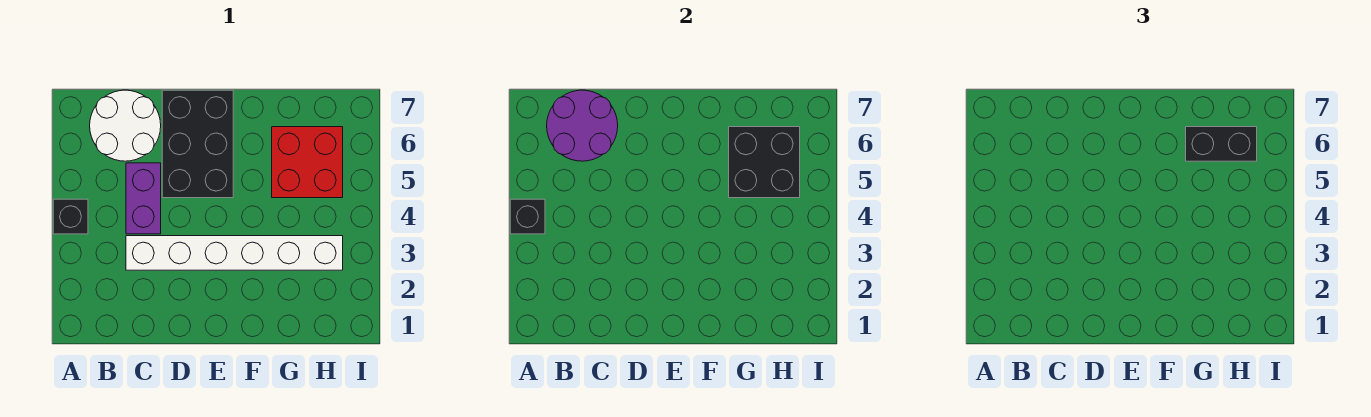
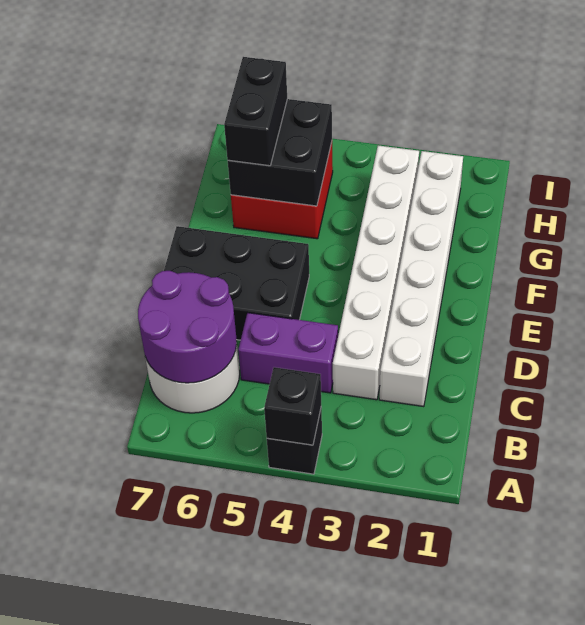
none -> white brick C2:H2 level 1

